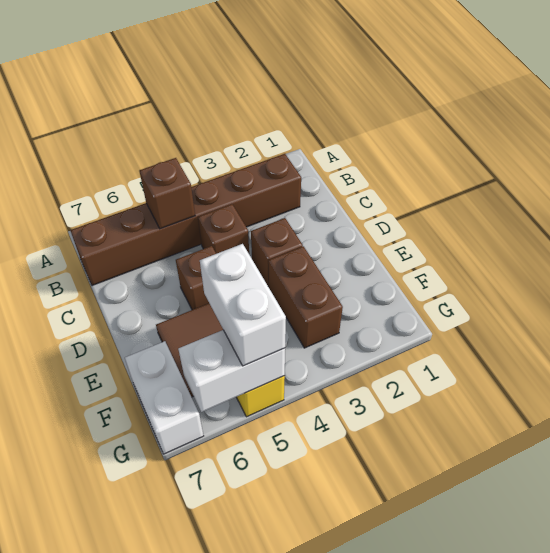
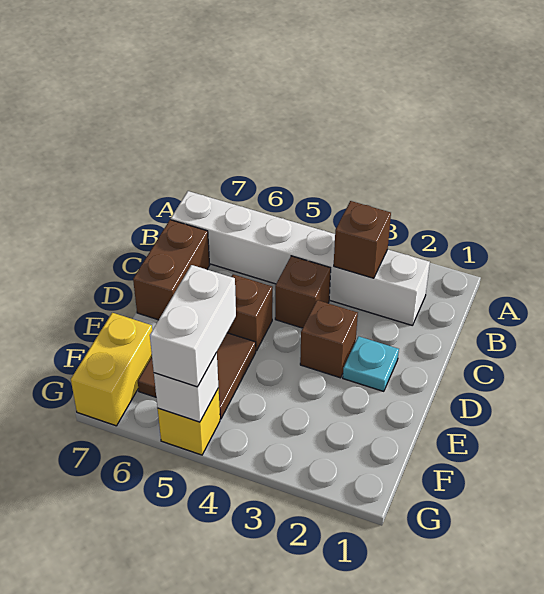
brown brick B2:B7 level 1 -> white brick B2:B7 level 1
brown brick B5 level 2 -> brown brick B3 level 2
none -> cyan plate D2 level 1
brown brick E3:F3 level 1 -> brown brick C7:D7 level 1
white brick F7:G7 level 1 -> yellow brick F7:G7 level 1
white brick G5:G6 level 2 -> white brick G5 level 2

